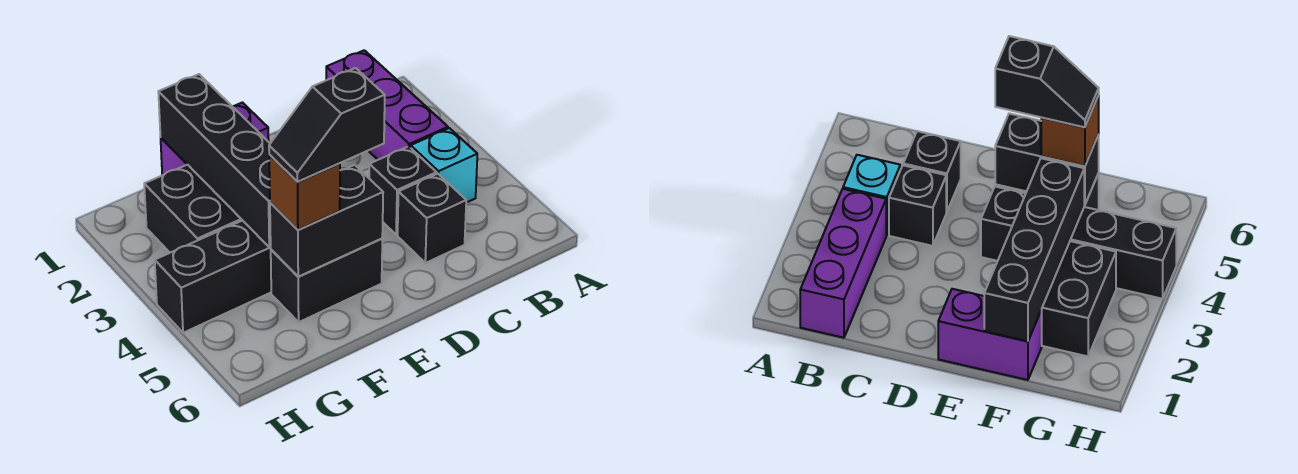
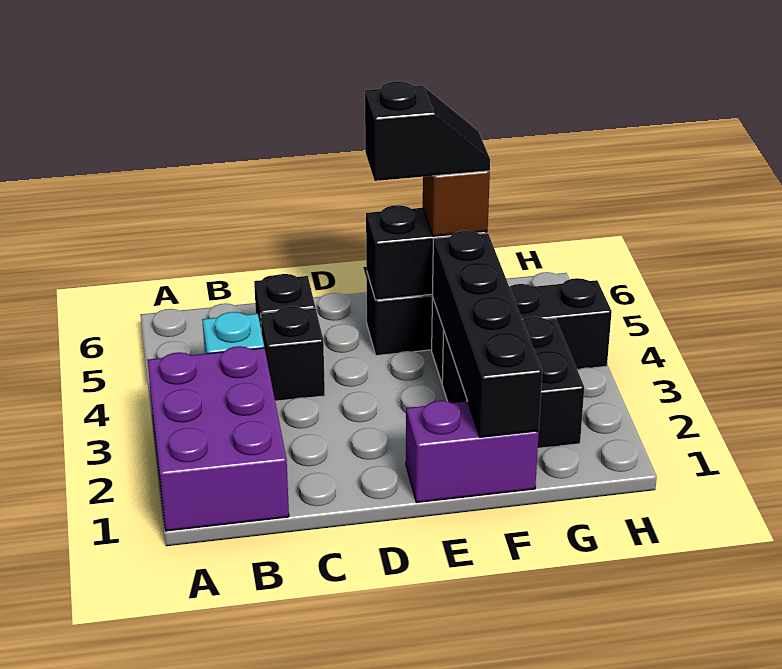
purple brick B1:B3 level 1 -> purple brick A1:B3 level 1
black brick E4:H4 level 1 -> black brick F4:H4 level 1

